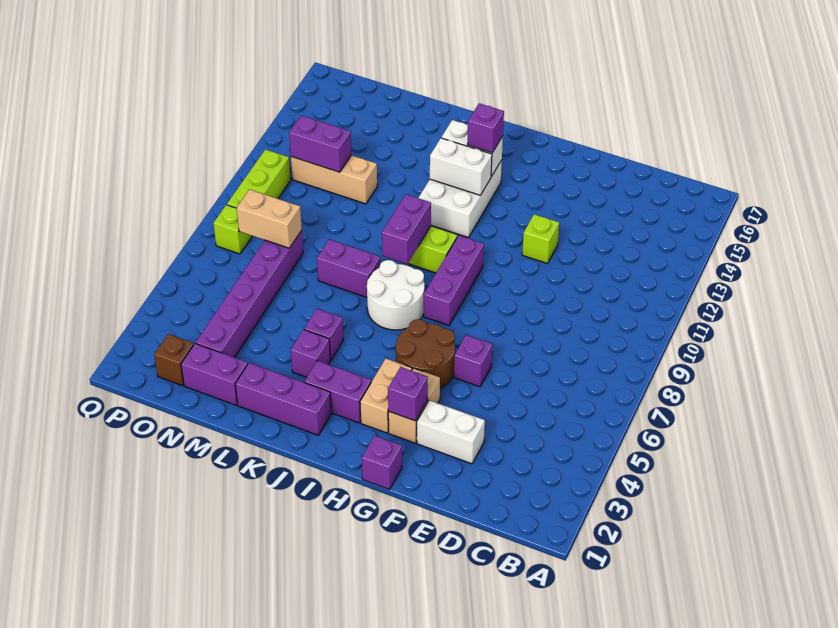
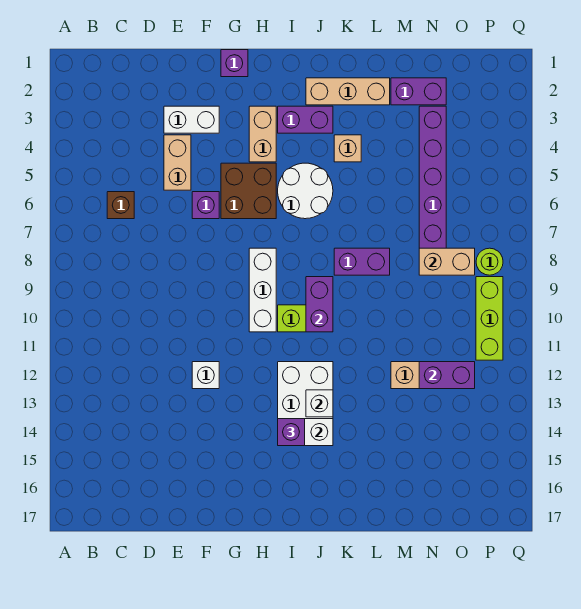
lime brick F12 level 1 -> white brick F12 level 1
tan brick G3:G4 level 1 -> tan brick E4:E5 level 1
purple brick G3 level 2 -> none
brown round brick G5:H6 level 1 -> brown brick G5:H6 level 1
purple brick H8:H10 level 1 -> white brick H8:H10 level 1
white round brick I7:J8 level 1 -> white round brick I5:J6 level 1
white brick I13:J13 level 2 -> white brick J13 level 2
purple brick J2:L2 level 1 -> tan brick J2:L2 level 1
purple brick K4 level 1 -> tan brick K4 level 1
purple brick K5 level 1 -> none
brown brick O2 level 1 -> brown brick C6 level 1
lime brick P8 level 1 -> lime round brick P8 level 1

